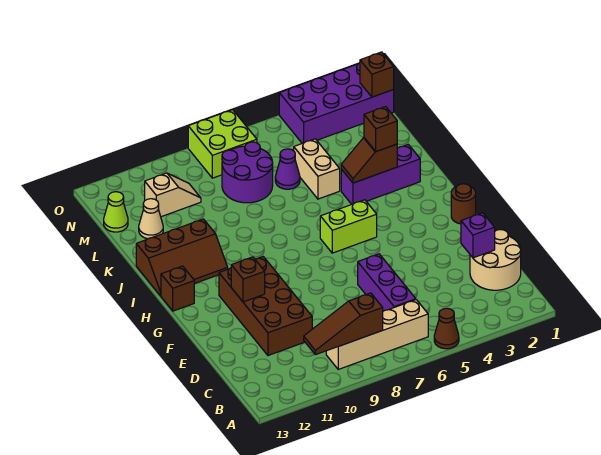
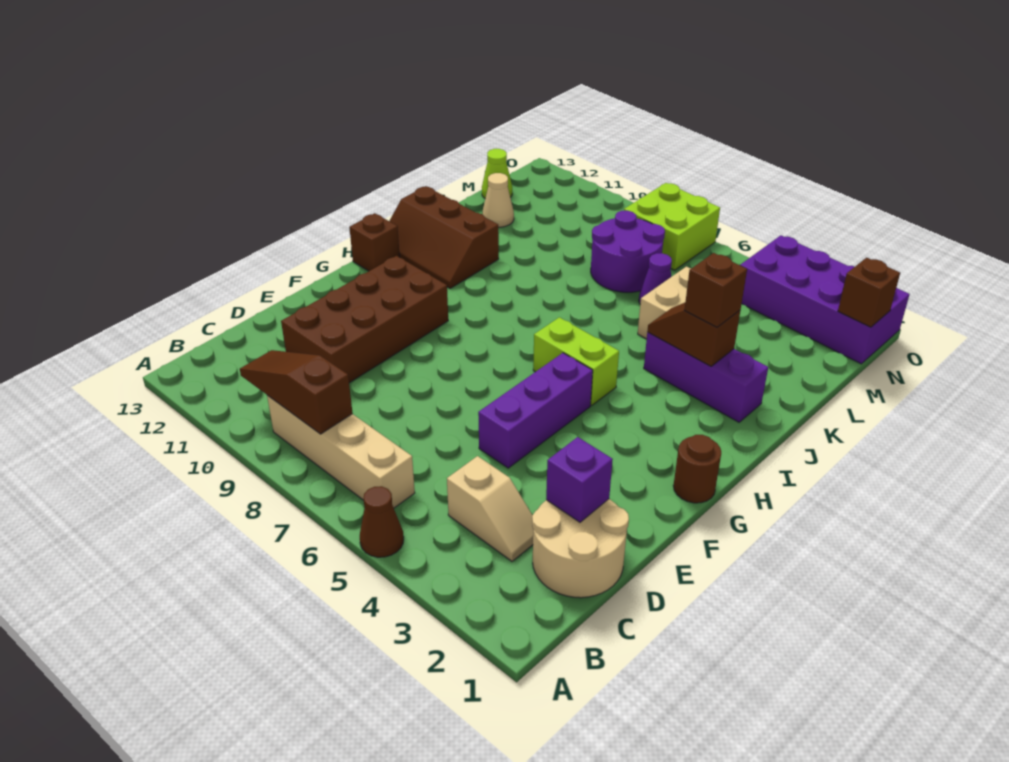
purple brick C6:E6 level 1 -> purple brick E5:G5 level 1
brown brick F11 level 2 -> none
tan slope M10:M11 level 1 top 11 -> tan slope C3:C4 level 1 top 4

